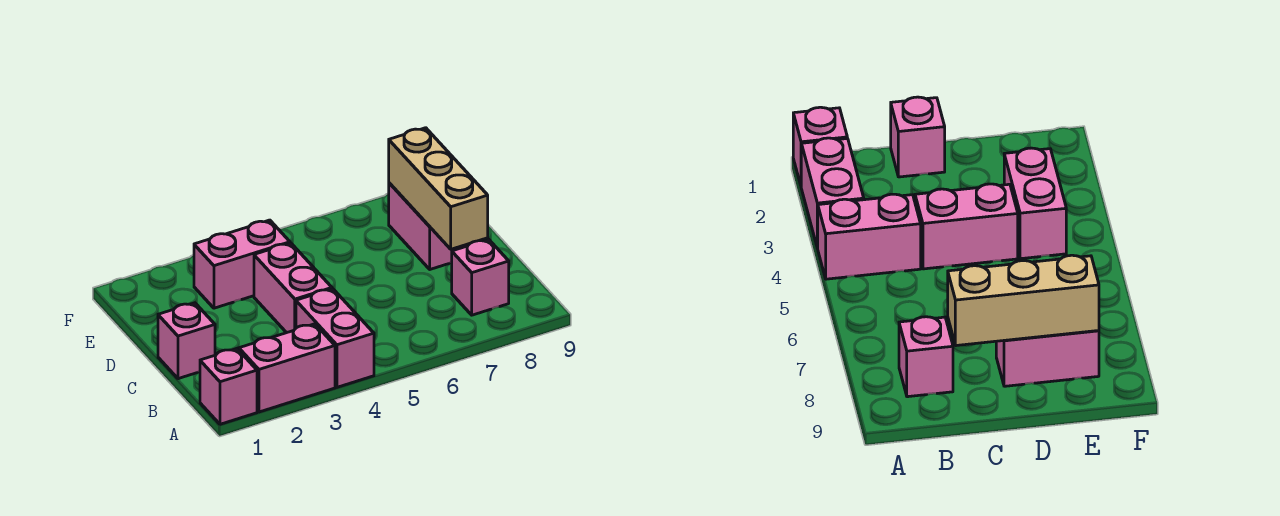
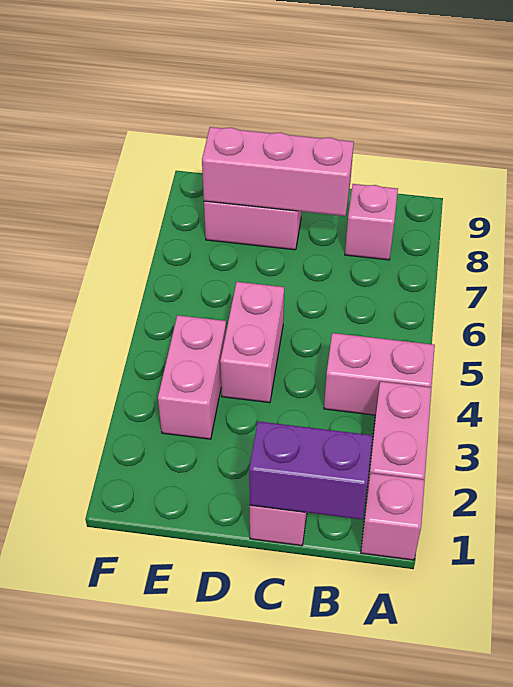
none -> purple brick B1:C1 level 2
pink brick C4:D4 level 1 -> pink brick D4:D5 level 1
tan brick C8:E8 level 2 -> pink brick C8:E8 level 2

